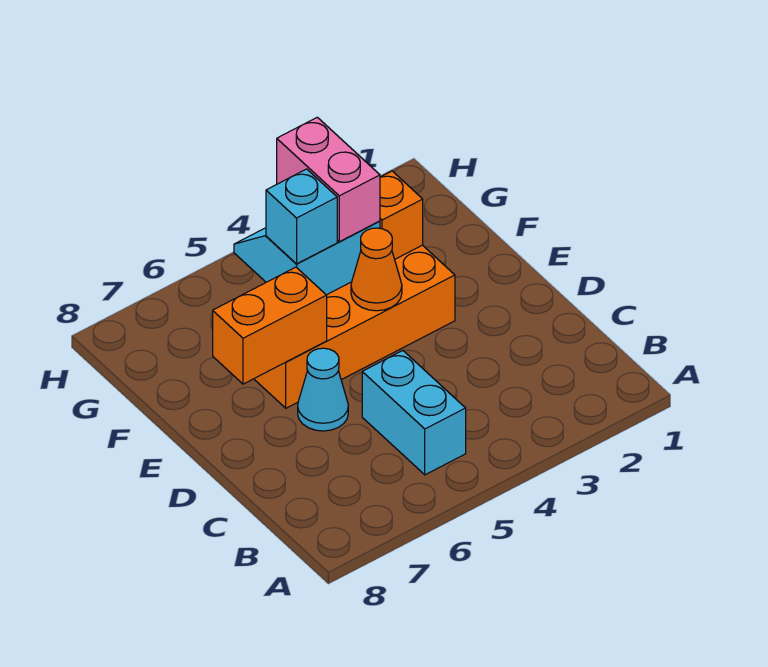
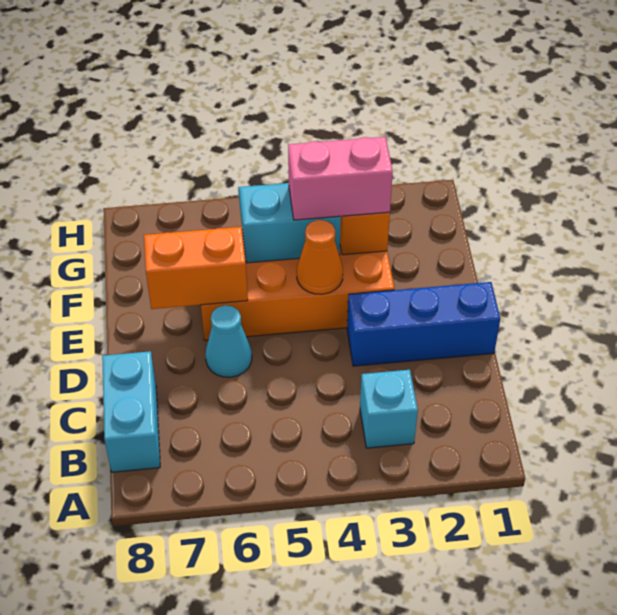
cyan brick B5:C5 level 1 -> cyan brick B8:C8 level 1
none -> blue brick D1:D3 level 1
pink brick F4:G4 level 3 -> pink brick F3:F4 level 3
cyan brick F5 level 3 -> cyan brick B3 level 1

